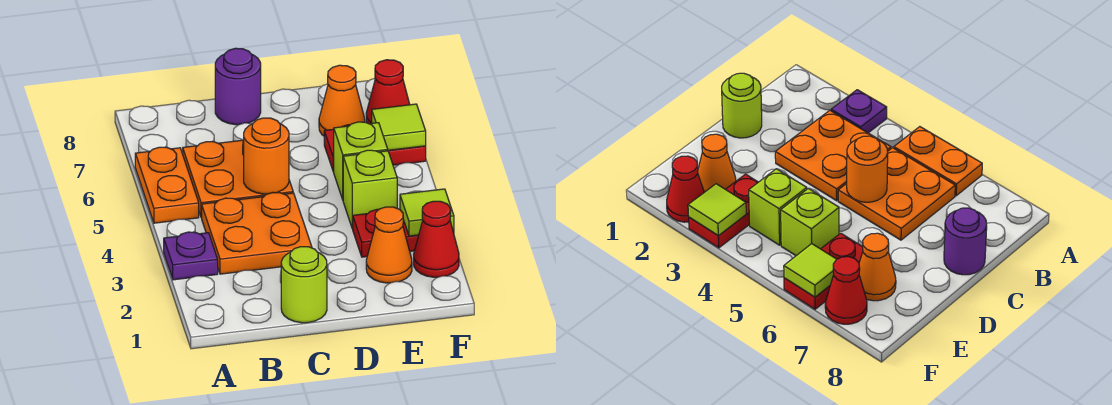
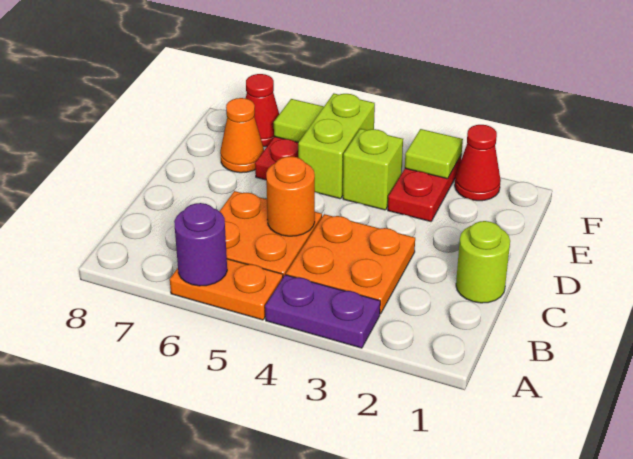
purple plate A3 level 1 -> purple plate A3:A4 level 1
purple round brick C8 level 1 -> purple round brick A6 level 2
orange cone E2 level 1 -> none
lime brick E5 level 1 -> lime brick E5:F5 level 1

